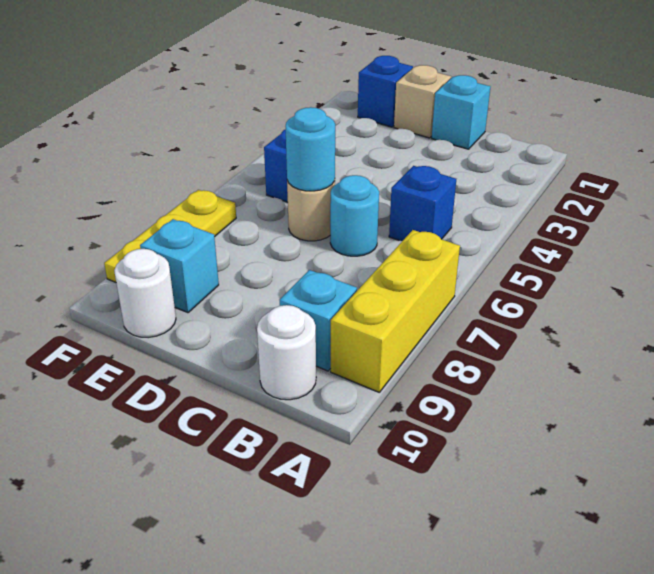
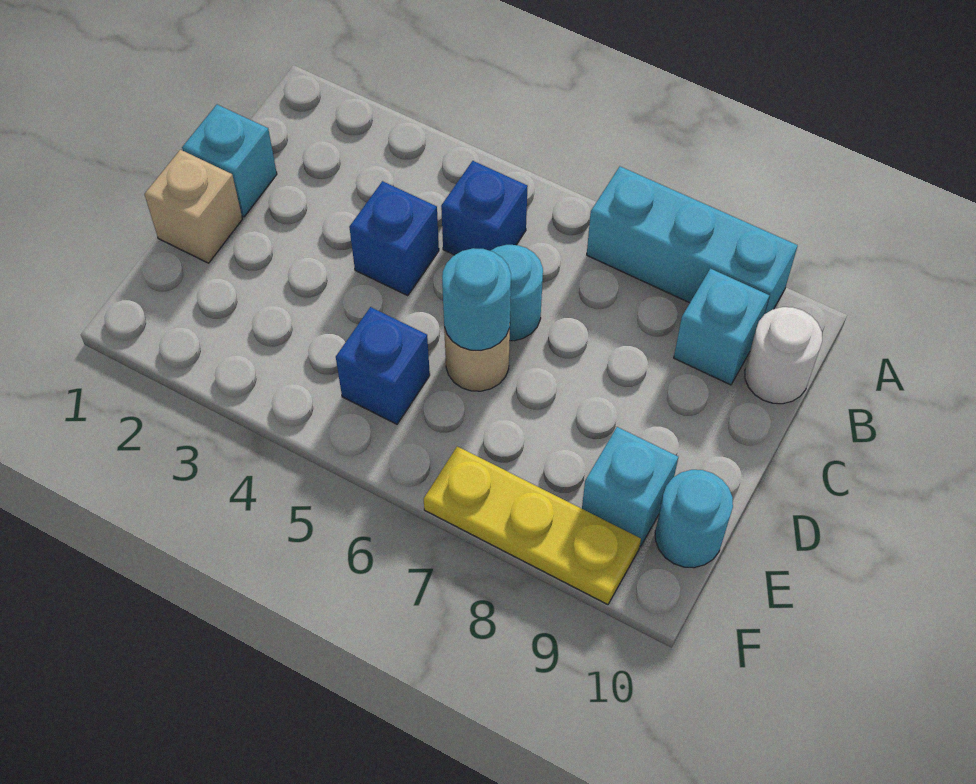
yellow brick A7:A9 level 1 -> cyan brick A7:A9 level 1
blue brick E1 level 1 -> blue brick C4 level 1
white round brick E10 level 1 -> cyan round brick E10 level 1

